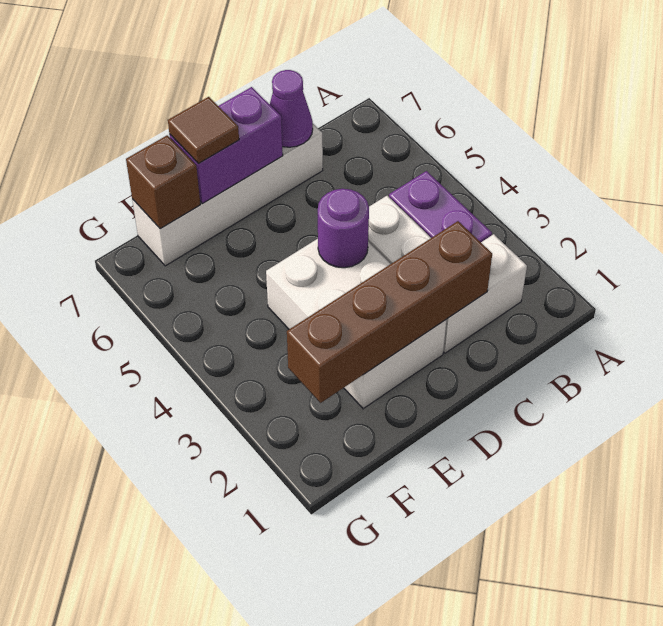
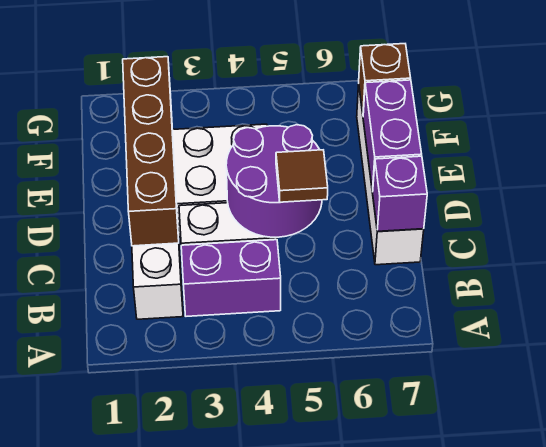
purple cone C7 level 2 -> purple brick C7 level 2
purple round brick D4 level 2 -> purple round brick C4:D5 level 2
brown tile E7 level 3 -> brown tile C5 level 3

